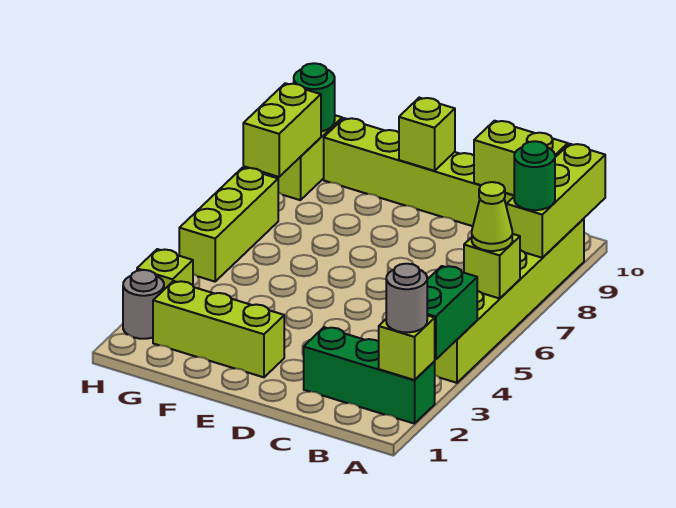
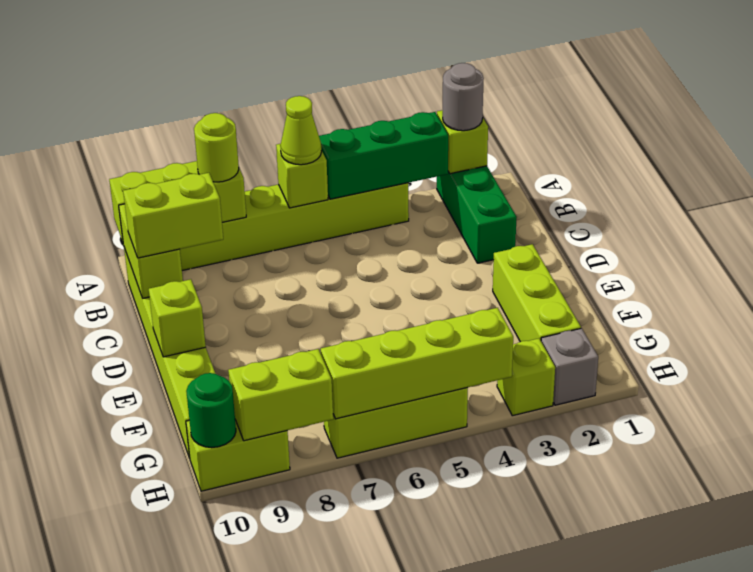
green brick A3:A4 level 2 -> green brick A3:A5 level 2
green round brick A8 level 3 -> lime round brick A8 level 3
none -> lime brick C9:C10 level 3
grey round brick H2 level 1 -> grey brick H2 level 1
none -> lime brick H4:H7 level 2

